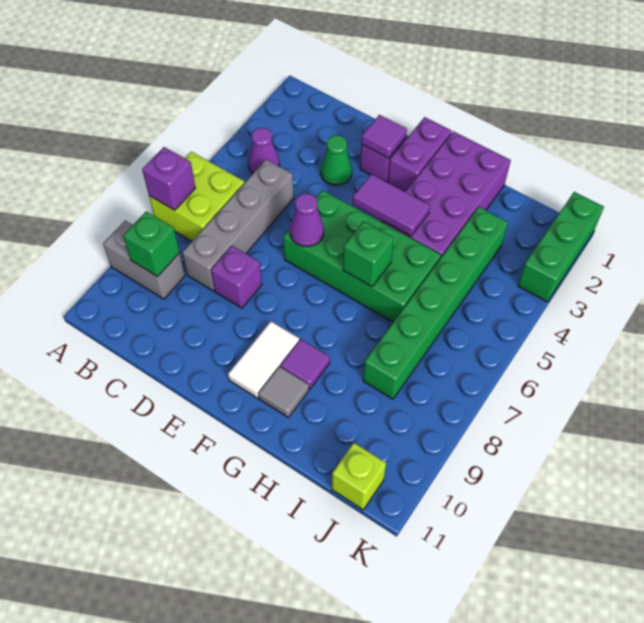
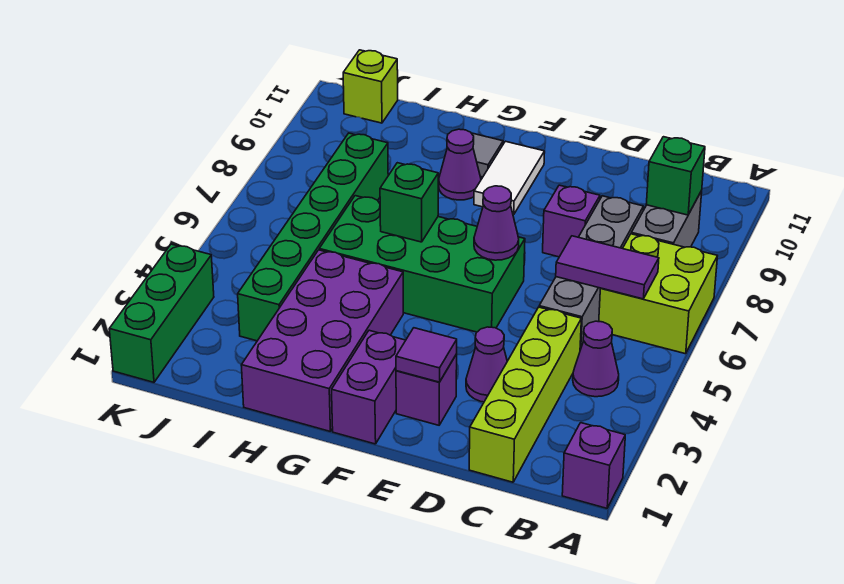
purple brick A7 level 2 -> purple brick A1 level 1
grey brick A9:B9 level 1 -> grey brick B8:B9 level 1
none -> lime brick C1:C4 level 1
green cone D3 level 1 -> purple cone D3 level 1
purple tile F4:G4 level 2 -> purple tile B6:C6 level 2
purple tile G9 level 1 -> purple cone G9 level 1

